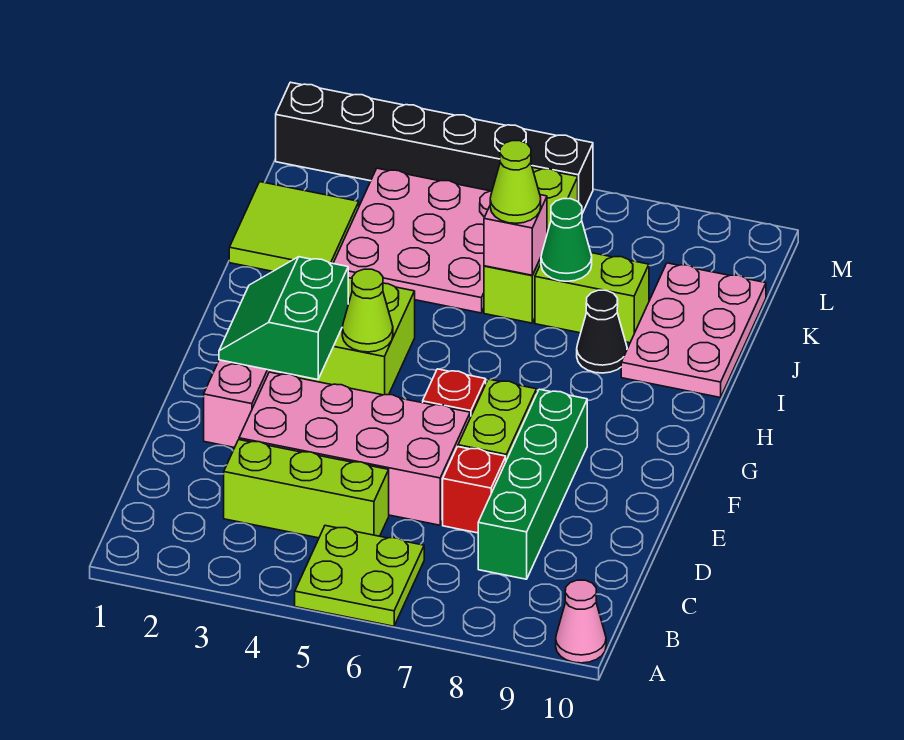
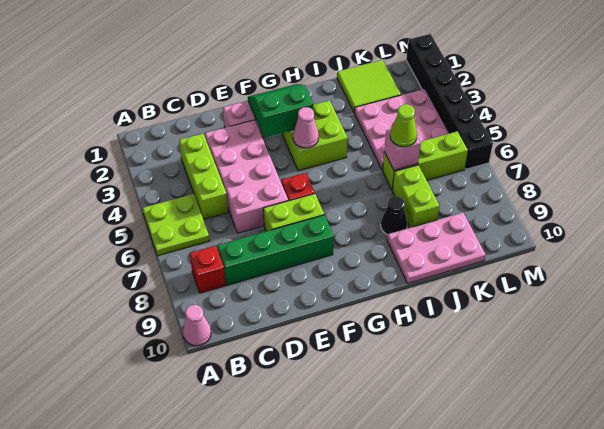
red brick D7 level 1 -> red brick B8 level 1
lime cone G4 level 2 -> pink cone G4 level 2
green cone J7 level 2 -> none

